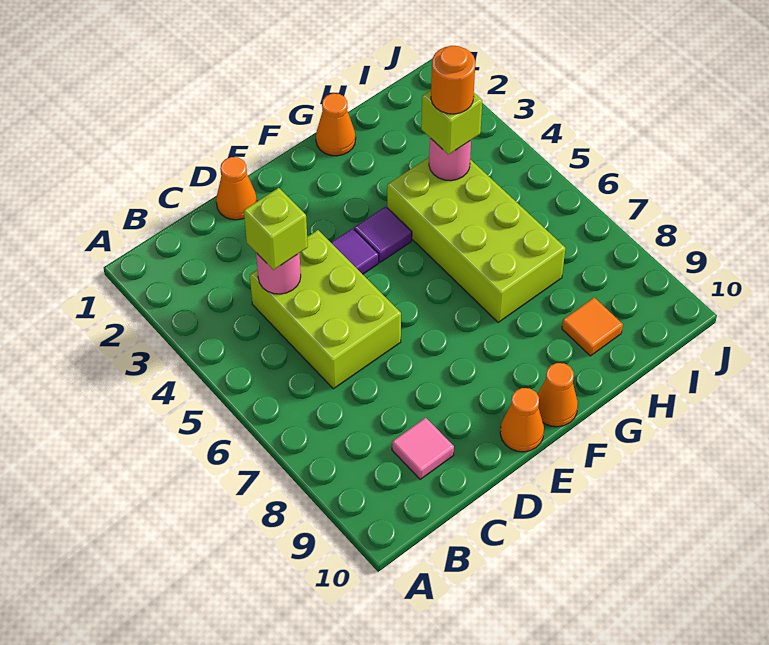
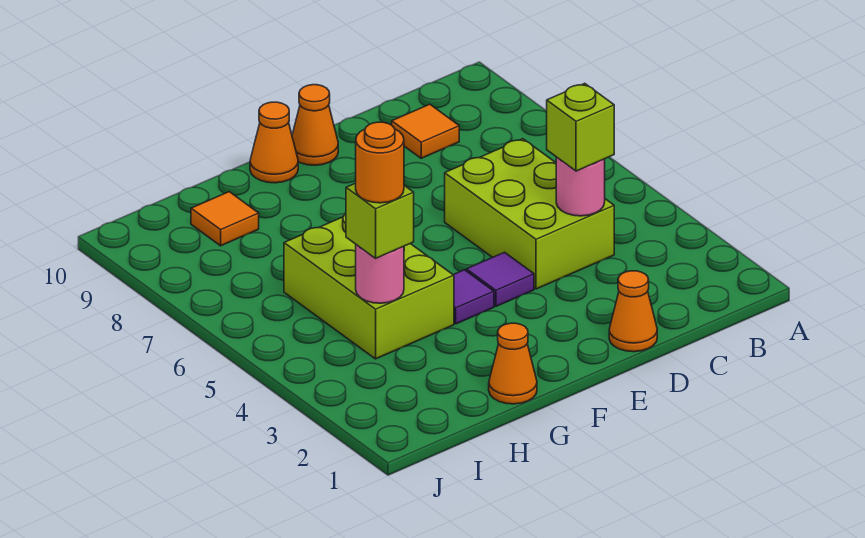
pink tile C9 level 1 -> orange tile C9 level 1
lime brick G4:H7 level 1 -> lime brick G4:H6 level 1

